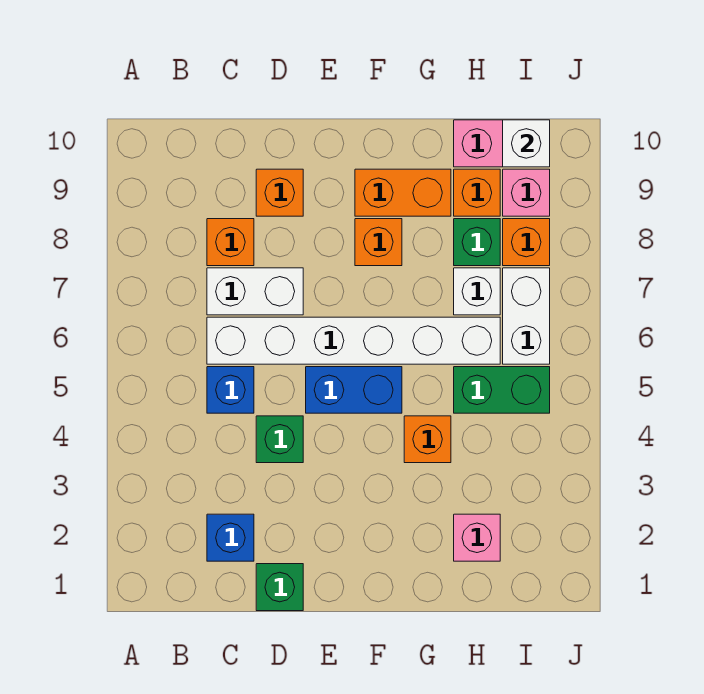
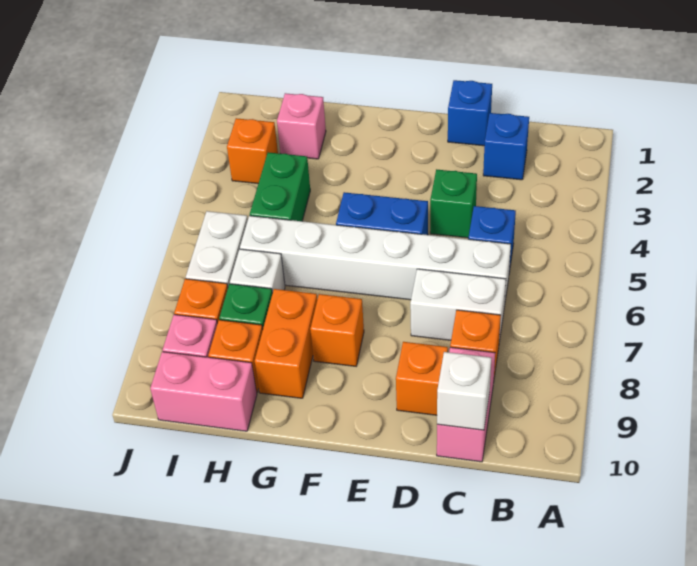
none -> pink brick C9:C10 level 1
green brick D1 level 1 -> blue brick D1 level 1
orange brick F9:G9 level 1 -> orange brick G8:G9 level 1
orange brick G4 level 1 -> orange brick I3 level 1
green brick H5:I5 level 1 -> green brick H4:H5 level 1
white brick I10 level 2 -> white brick C10 level 2

